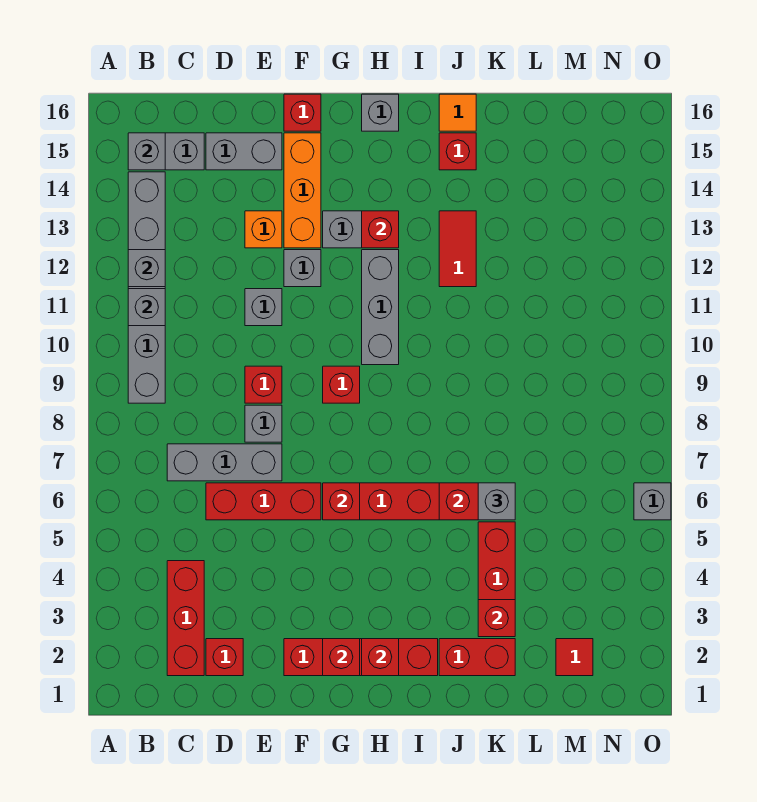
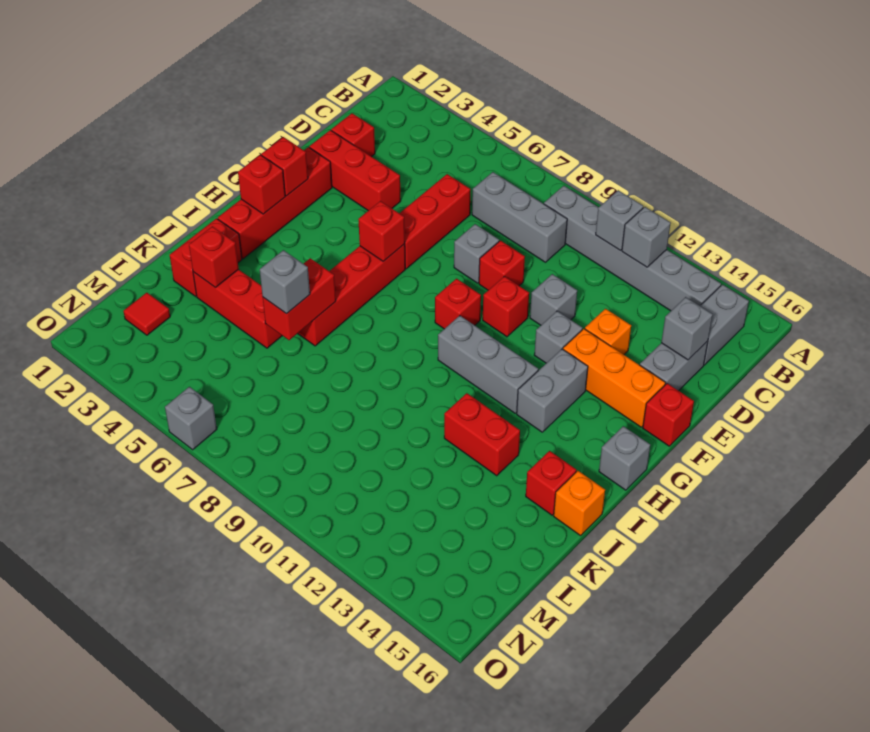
grey brick B15 level 2 -> grey brick D15 level 2
red brick C2:C4 level 1 -> red brick E2:E4 level 1
grey brick C7:E7 level 1 -> grey brick C7:C9 level 1
red brick H13 level 2 -> red brick F10 level 1
red tile J12:J13 level 1 -> red brick J12:J13 level 1
orange tile J16 level 1 -> orange brick J16 level 1

